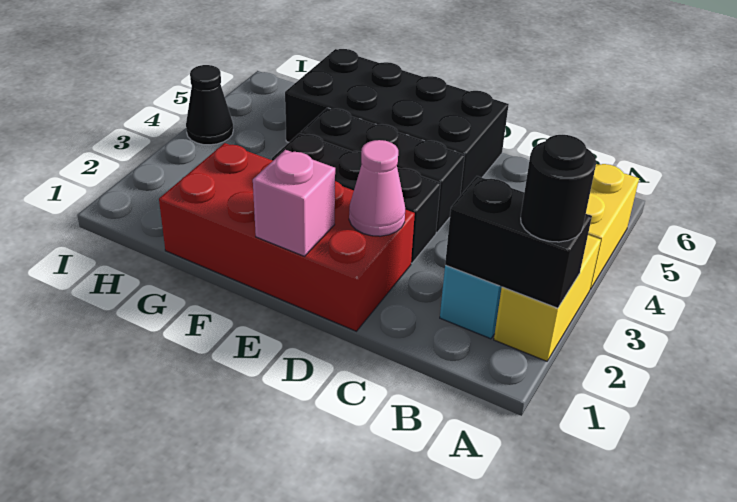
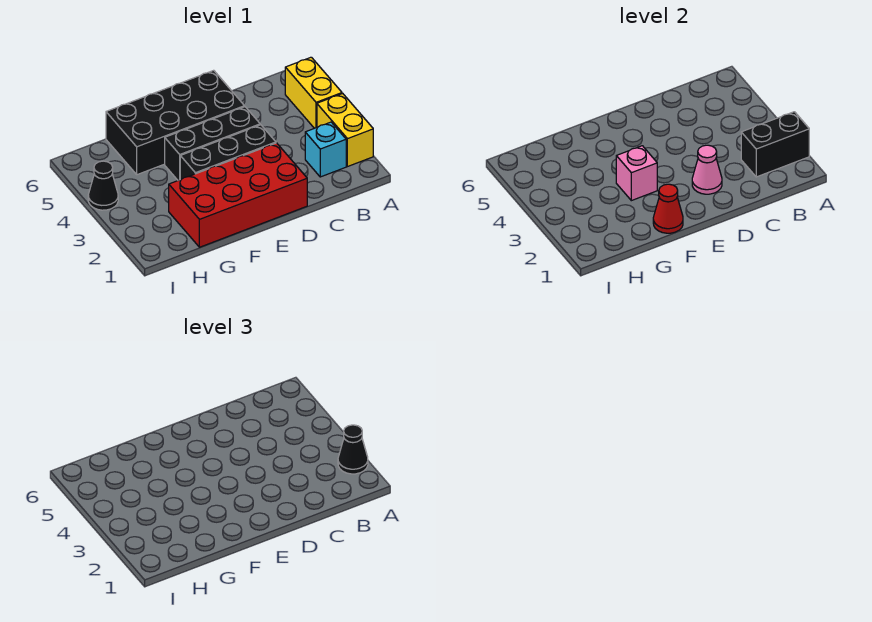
black round brick A2 level 3 -> black cone A2 level 3
pink brick E1 level 2 -> pink brick F3 level 2
none -> red cone F1 level 2

